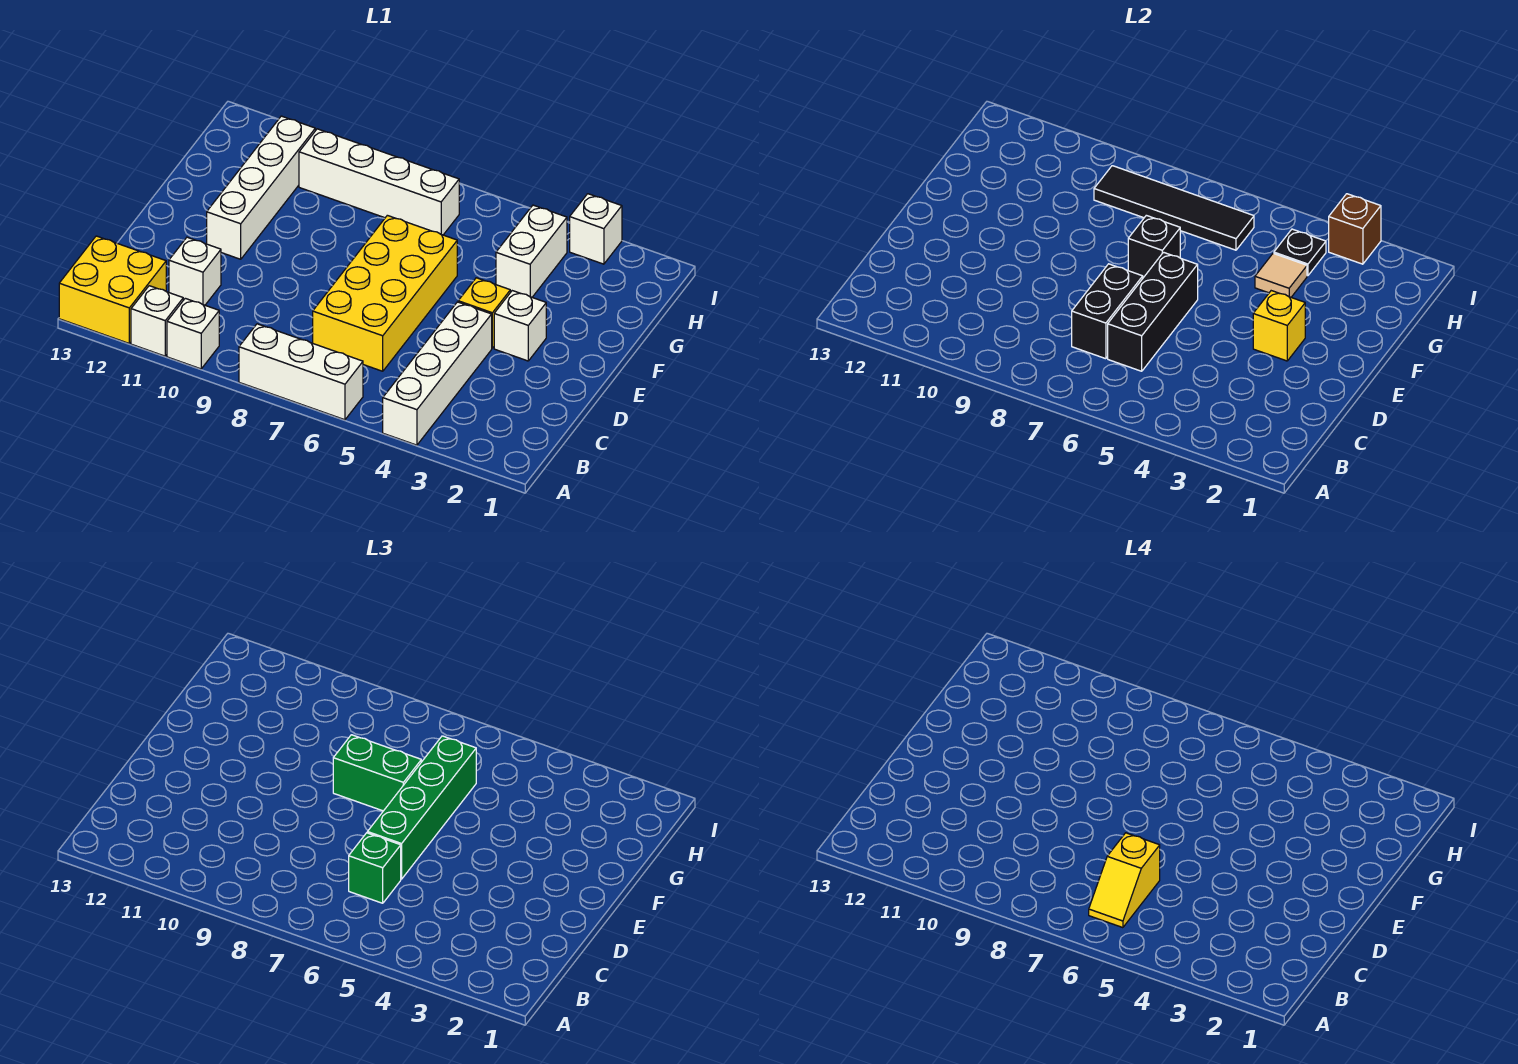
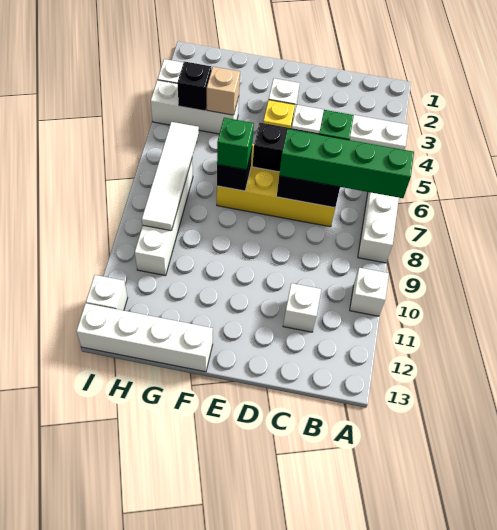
white brick A11 level 1 -> white brick I12 level 1
yellow brick A12:B13 level 1 -> none
yellow slope B6:C6 level 4 top C -> none
green brick D6:G6 level 3 -> green brick A7:D7 level 3
yellow brick E3 level 2 -> none
white brick E11:H11 level 1 -> white brick F13:I13 level 1
green brick F7:F8 level 3 -> green brick F7 level 3
white brick G4:H4 level 1 -> white brick G4:I4 level 1
tan tile G4 level 2 -> tan brick G4 level 2
black plate H4 level 2 -> black brick H4 level 2
black tile H6:H9 level 2 -> white tile H6:H9 level 2
brown brick I3 level 2 -> none

